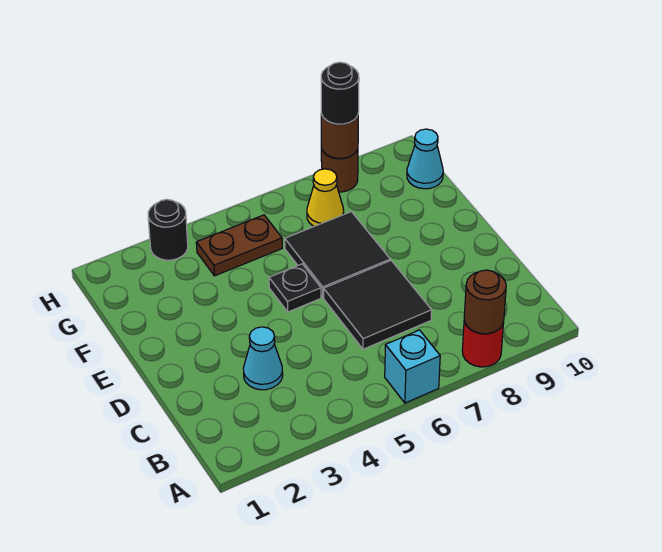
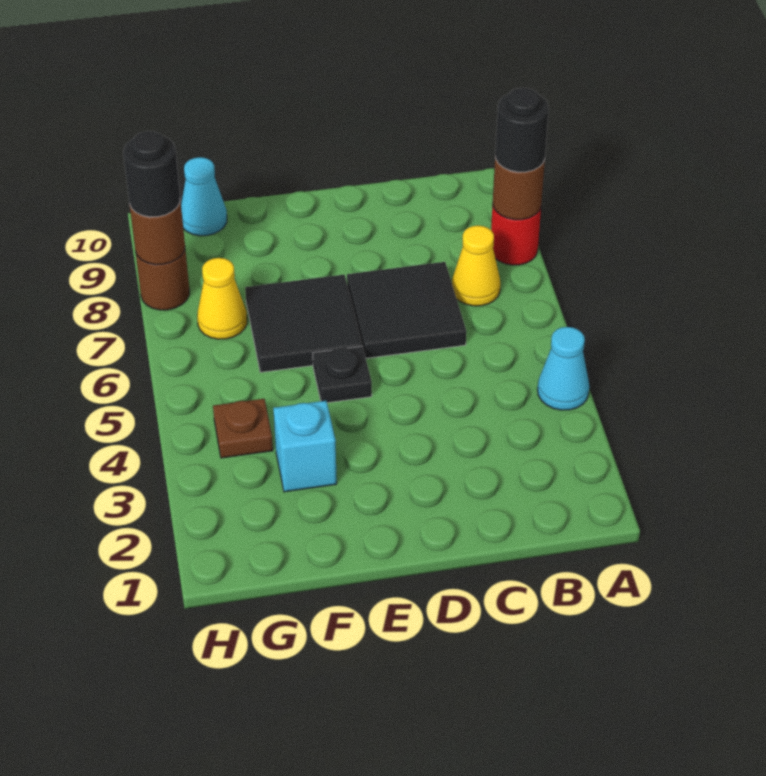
cyan brick A6 level 1 -> cyan brick F3 level 1
none -> yellow cone B7 level 1
cyan cone C3 level 1 -> cyan cone A4 level 1
brown plate G4:G5 level 1 -> brown plate G4 level 1
black round brick H3 level 1 -> black round brick A8 level 3

